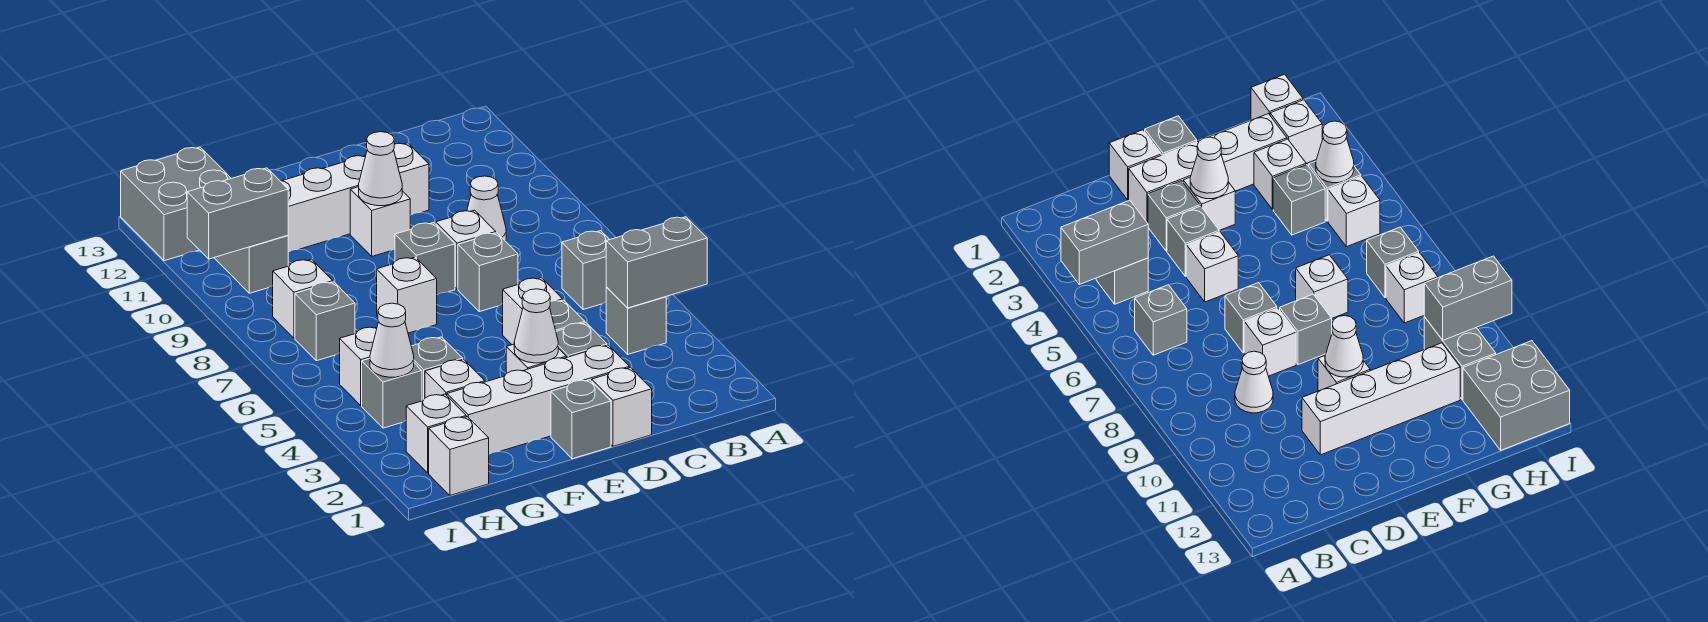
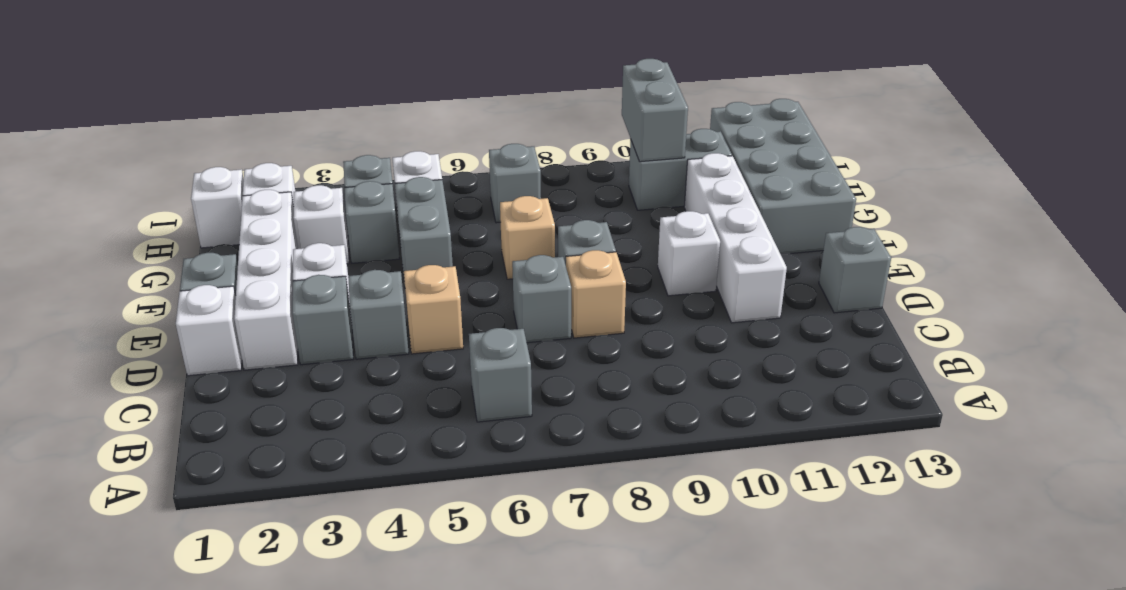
grey brick A4:B4 level 2 -> grey brick F5:G5 level 1
grey brick B4 level 1 -> grey brick D13 level 1
white cone C9 level 1 -> none
white brick D5 level 1 -> tan brick D5 level 1
white brick D8 level 1 -> tan brick D8 level 1
white cone E3 level 2 -> none
white cone E10 level 2 -> none
white brick F7 level 1 -> tan brick F7 level 1
white cone H4 level 2 -> none
white brick H8 level 1 -> none
grey brick H12:I13 level 1 -> grey brick F12:I13 level 1

